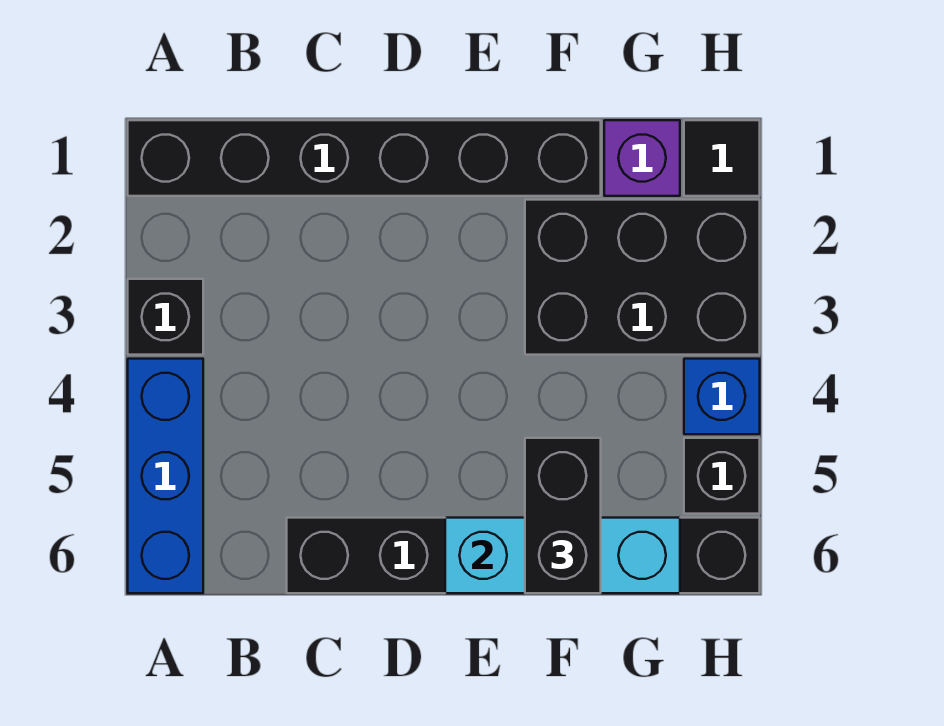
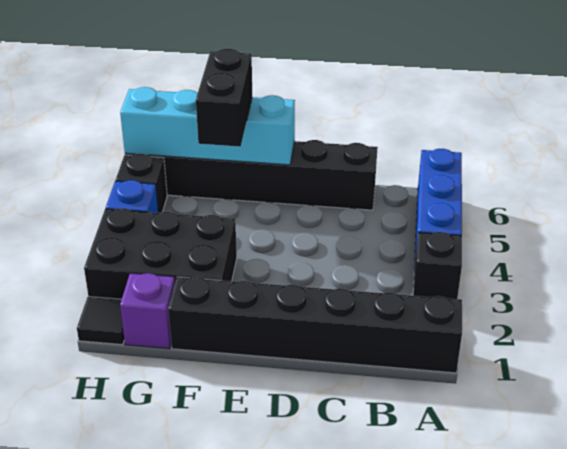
cyan brick E6:G6 level 2 -> cyan brick E6:H6 level 2

